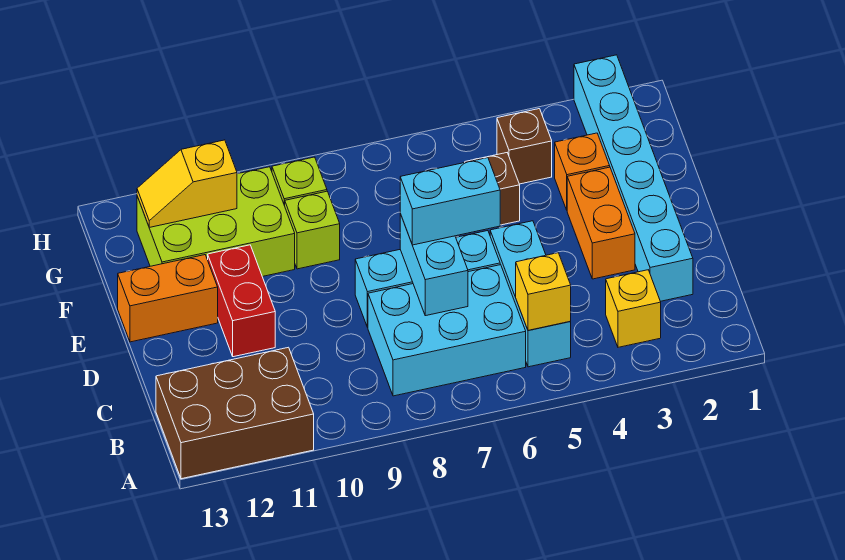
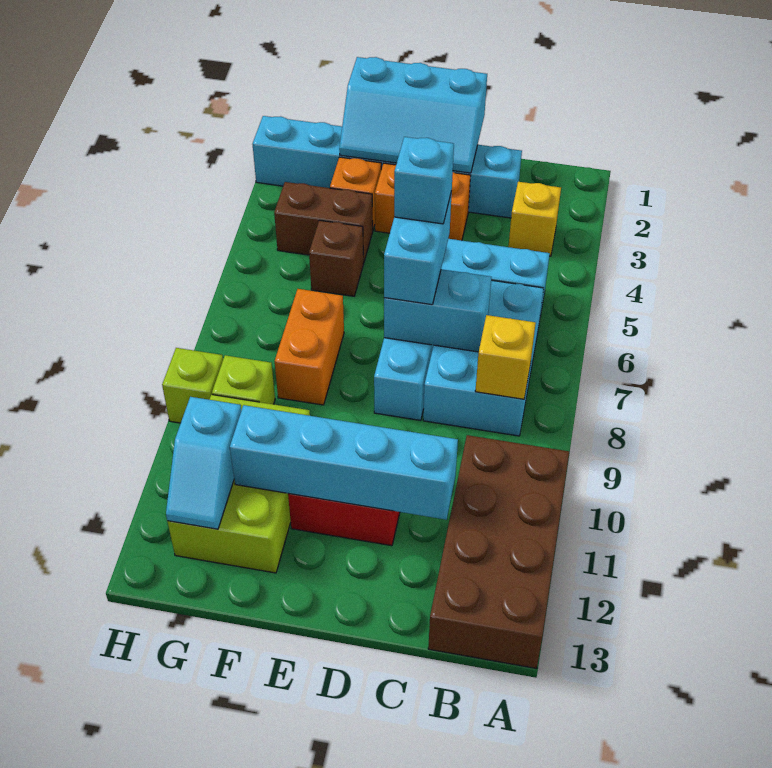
brown brick A11:B13 level 1 -> brown brick A10:B13 level 1
yellow brick B5 level 2 -> yellow brick B8 level 2
none -> cyan brick C11:F11 level 2
none -> cyan slope D1:F2 level 2 top 1
none -> cyan brick D6 level 4
orange brick E12:E13 level 1 -> orange brick F7:F8 level 1
lime brick F9 level 1 -> lime brick H9 level 1
brown brick G4 level 1 -> brown brick F4:G4 level 1
yellow slope G11:G12 level 2 top 11 -> cyan slope G11:G12 level 2 top 11

